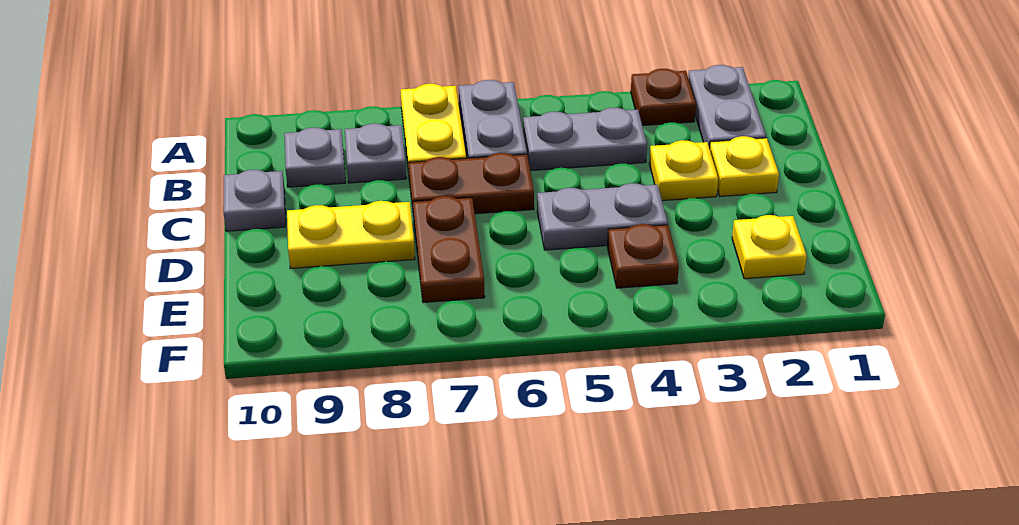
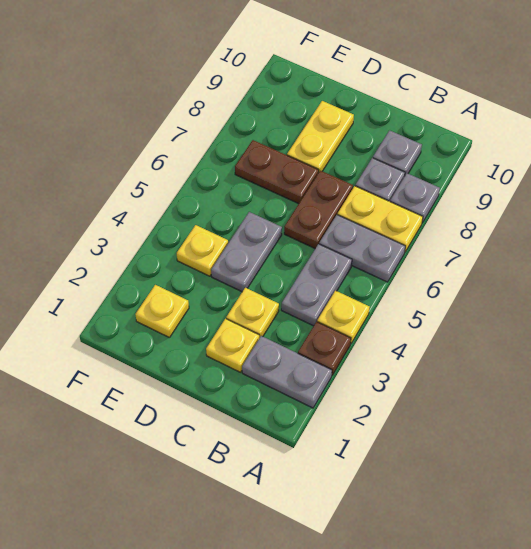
none -> yellow plate A4 level 1
grey plate C10 level 1 -> grey plate A8 level 1
brown plate E4 level 1 -> yellow plate E4 level 1

